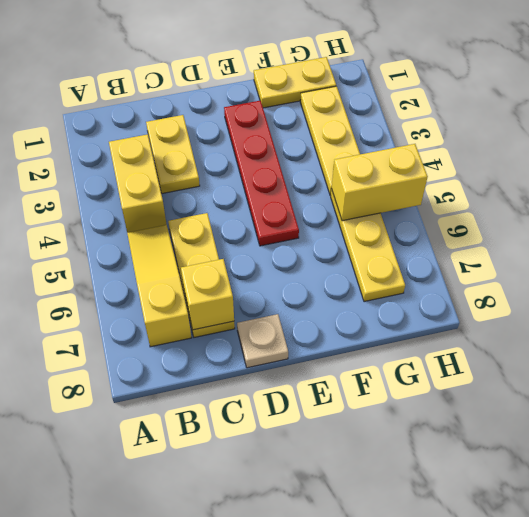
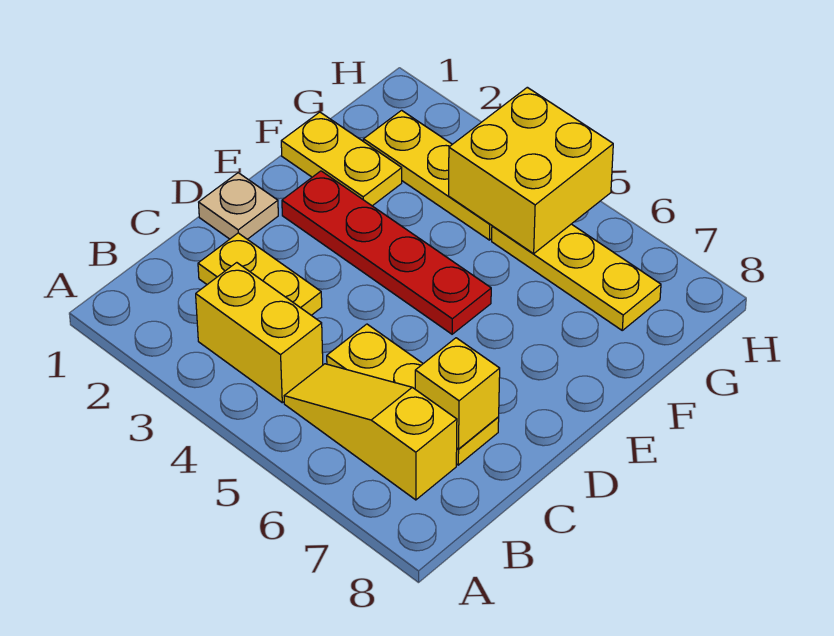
tan plate D8 level 1 -> tan plate D1 level 1
yellow plate F1:G1 level 1 -> yellow plate F1:F2 level 1
yellow brick G5:H5 level 2 -> yellow brick G4:H5 level 2

